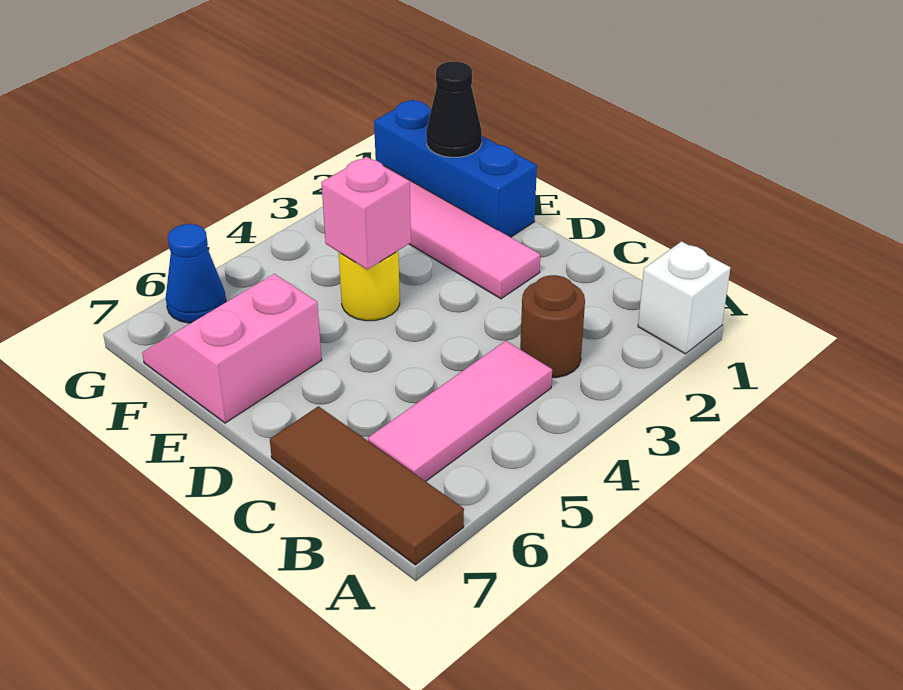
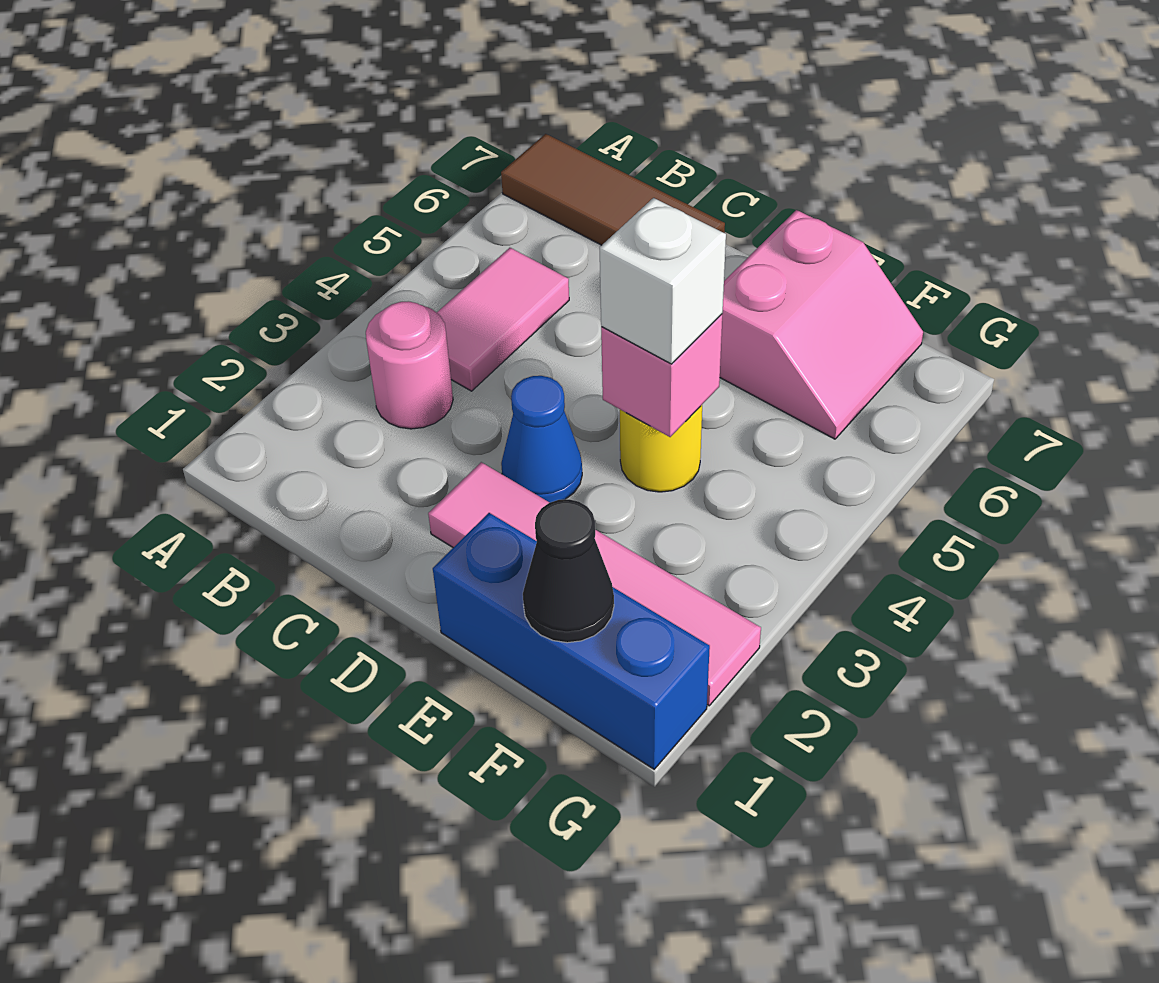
white brick A1 level 1 -> white brick E4 level 3
brown round brick B3 level 1 -> pink round brick B3 level 1
pink tile B4:B6 level 1 -> pink tile B4:B5 level 1
blue cone G6 level 1 -> blue cone D3 level 1

